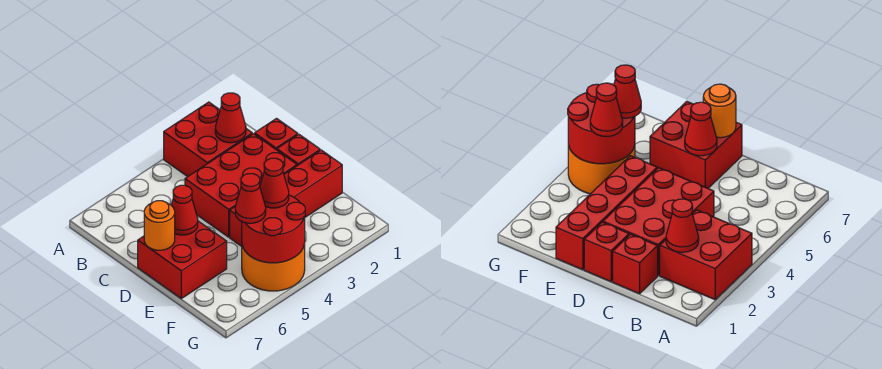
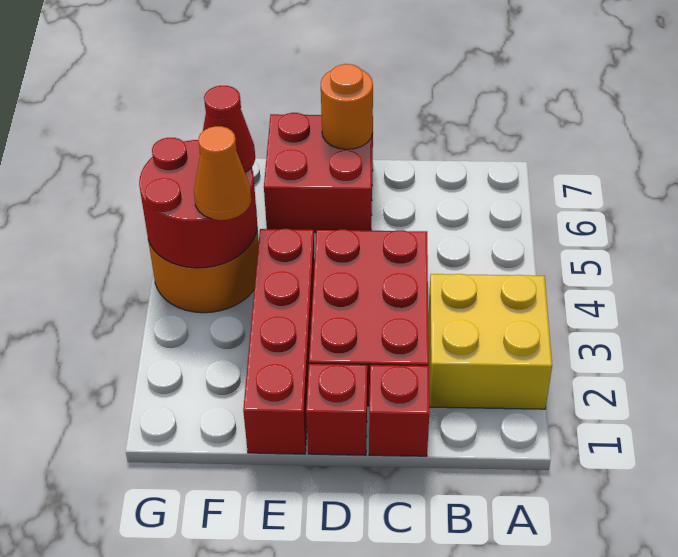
red brick A2:B3 level 1 -> yellow brick A2:B3 level 1
red cone B2 level 2 -> none
red cone D6 level 2 -> none
red cone F4 level 3 -> orange cone F4 level 3

